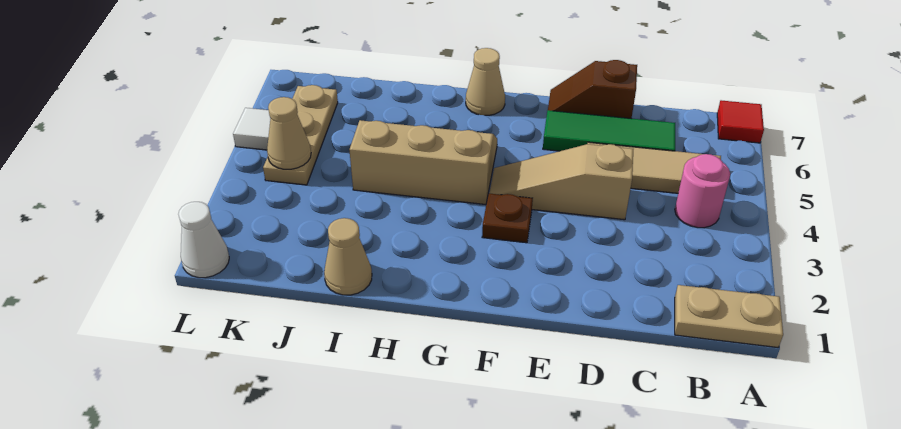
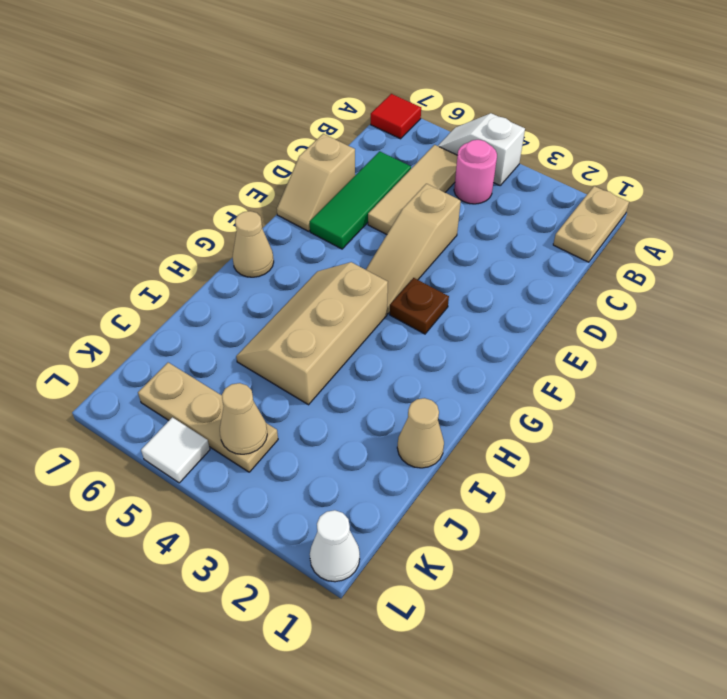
none -> white slope A4:A5 level 1 top 4
brown slope D7:E7 level 1 top D -> tan slope D7:E7 level 1 top D

